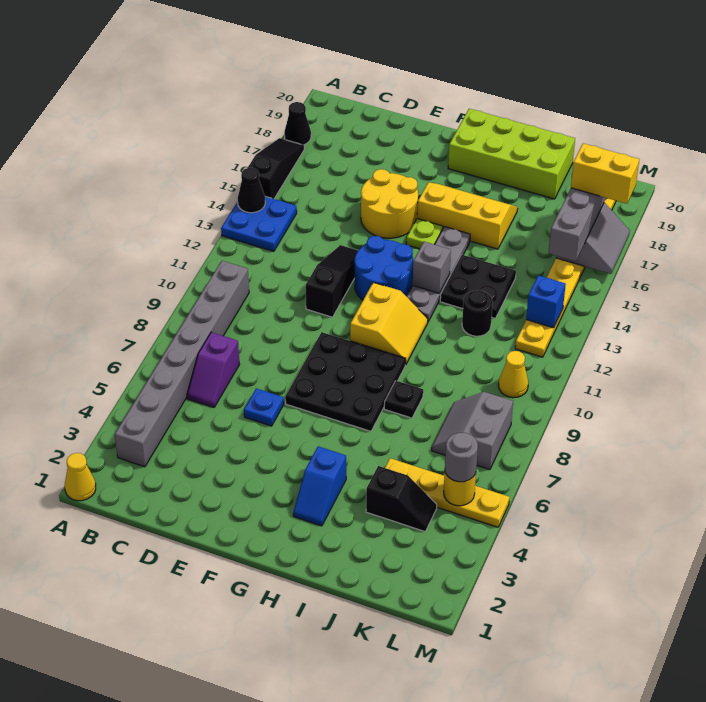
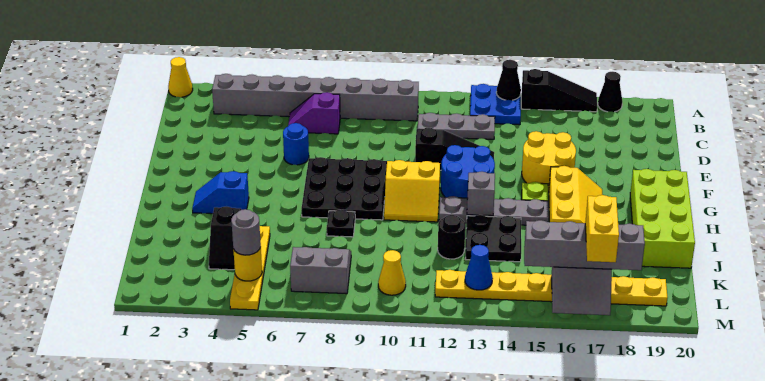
none -> grey plate C11:C13 level 1
blue plate E6 level 1 -> blue round brick E6 level 1
blue brick L13 level 2 -> blue cone L13 level 2

